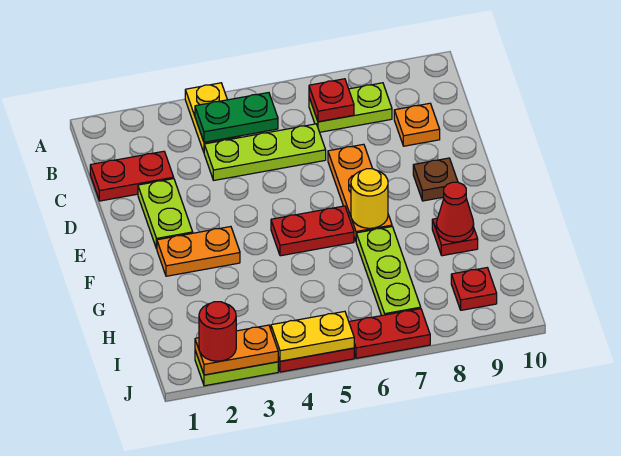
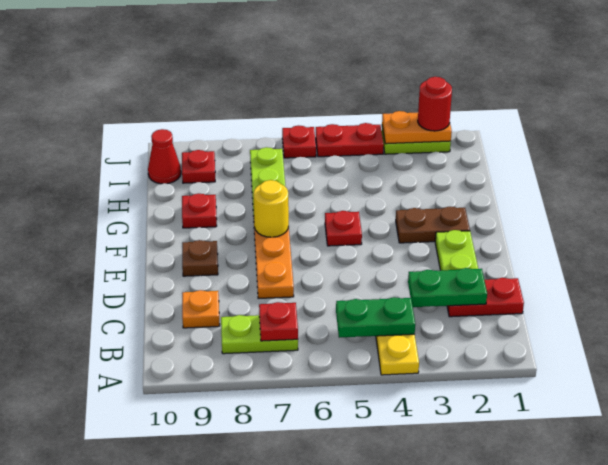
none -> green plate C2:C3 level 2
lime plate C4:C6 level 1 -> none
orange plate F2:F3 level 1 -> brown plate F2:F3 level 1
red plate F5:F6 level 1 -> red plate F5 level 1
red cone G9 level 2 -> red cone I10 level 1
yellow plate J4:J5 level 2 -> none
red plate J6:J7 level 1 -> red plate J6 level 1

